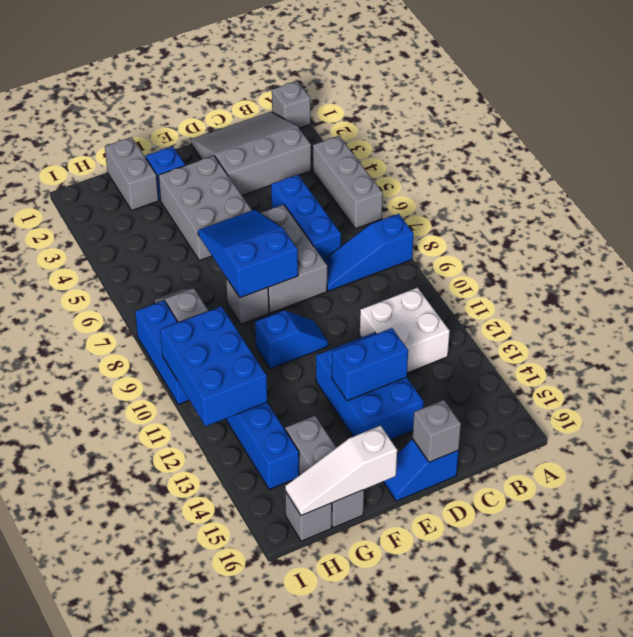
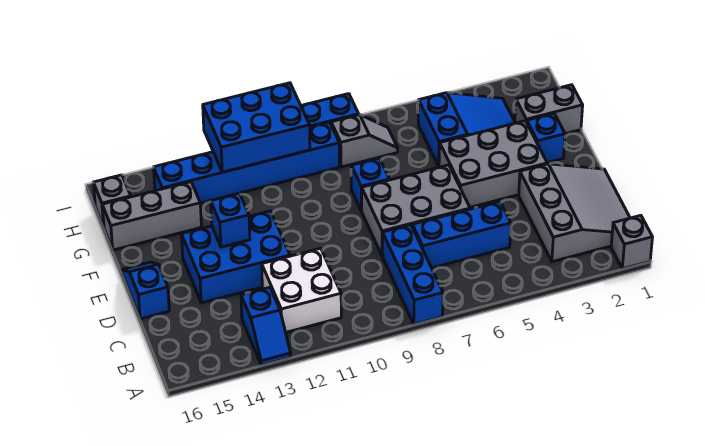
grey brick A4:A6 level 1 -> none
blue slope A8:C8 level 1 top A -> blue brick A8:C8 level 1
blue brick D13:E13 level 2 -> blue brick E13 level 2
grey brick D16 level 2 -> none
blue slope E6:F8 level 2 top 8 -> blue slope G3:H5 level 1 top 5
blue slope E10:F10 level 1 top F -> blue slope A13:B13 level 1 top B
grey brick F8 level 1 -> blue brick F8 level 1
white slope F16:H16 level 2 top F -> none

